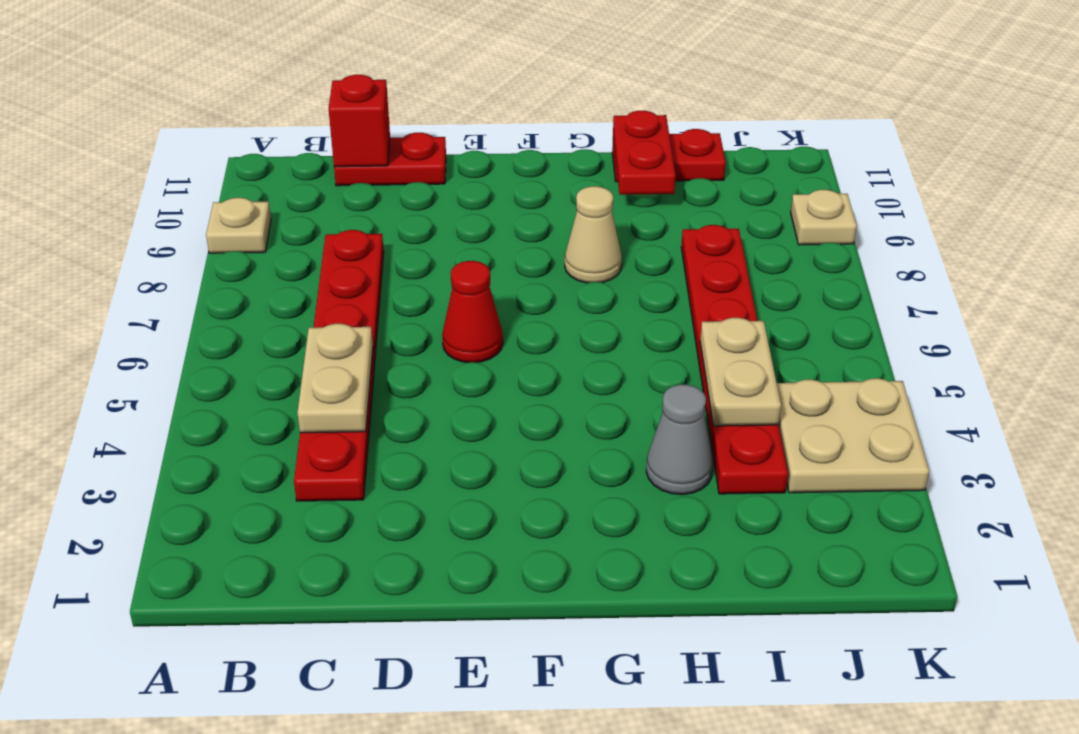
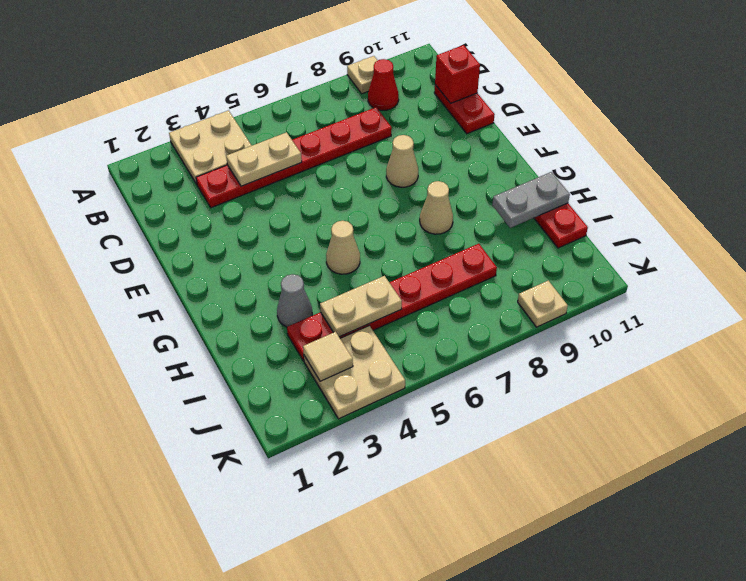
none -> tan plate A3:B4 level 1
red cone E6 level 1 -> red cone B9 level 1
none -> tan cone E8 level 1
none -> tan cone G5 level 1
red plate H10:H11 level 2 -> grey plate H10:H11 level 2
none -> tan tile J3 level 2

